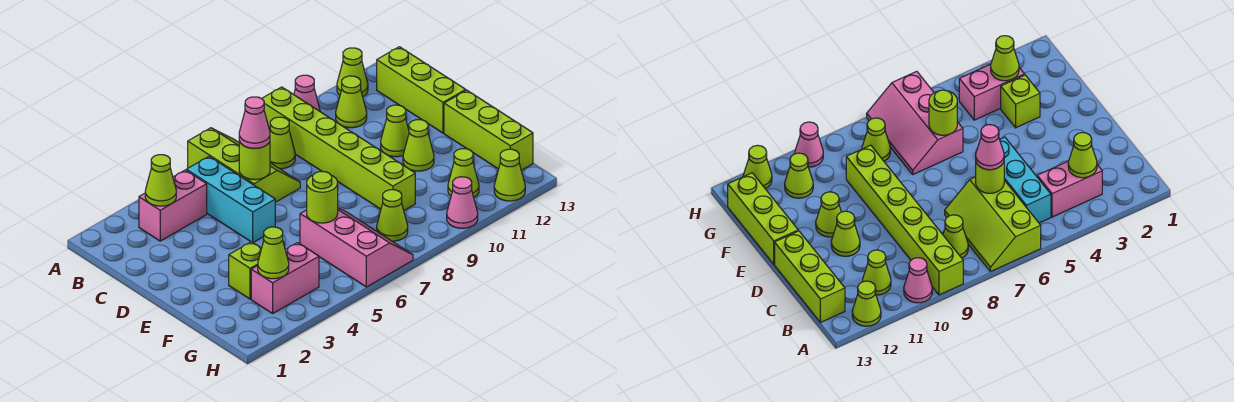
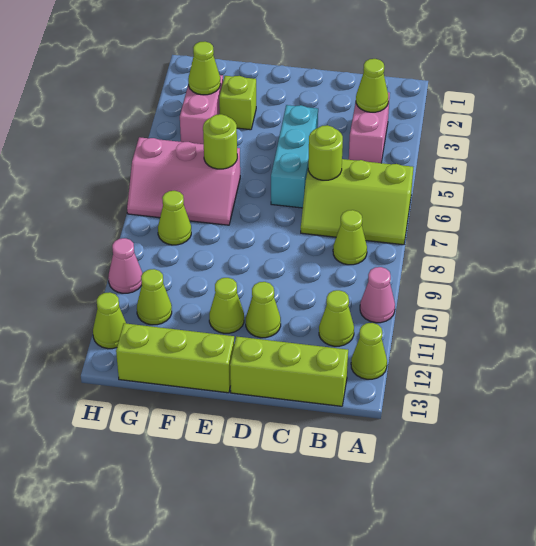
lime brick A9:F9 level 1 -> none
cyan brick B5:D5 level 1 -> cyan brick D4:D6 level 1
pink cone C6 level 3 -> none

